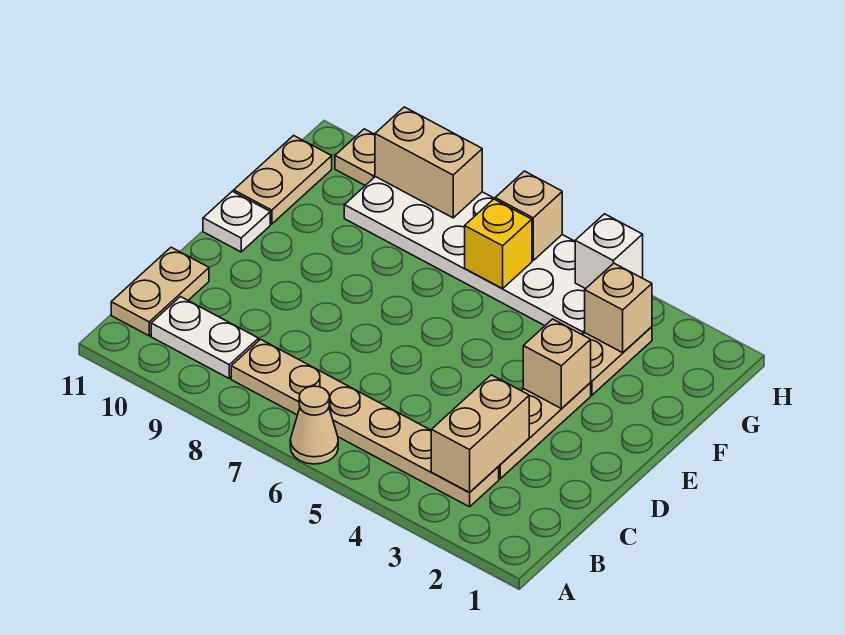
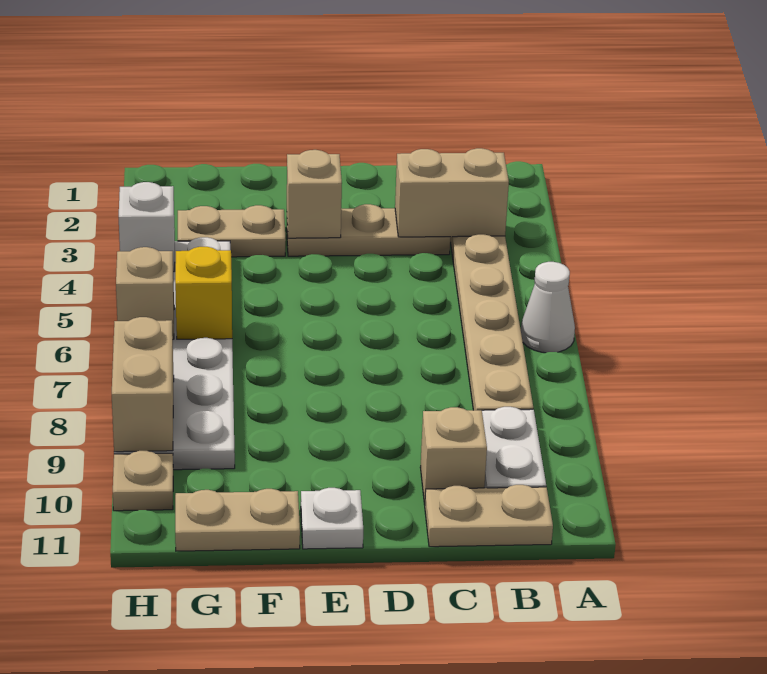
tan cone A6 level 1 -> white cone A6 level 1
tan brick G3 level 2 -> tan brick C10 level 1

